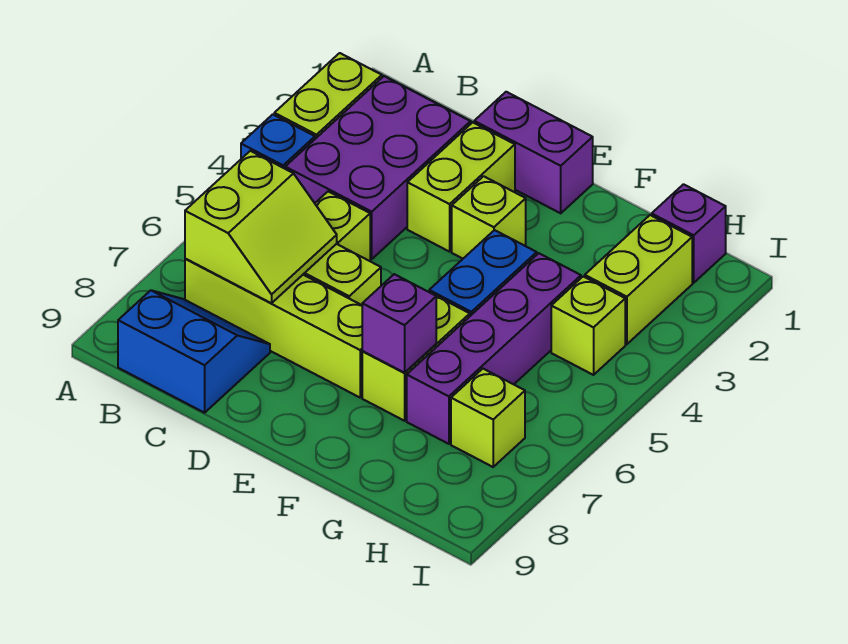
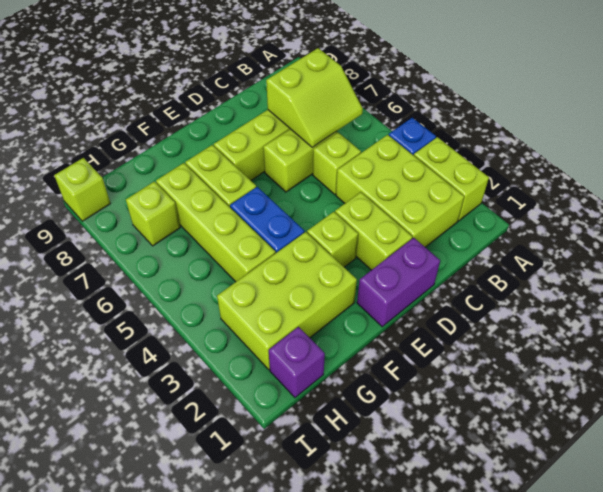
purple brick B2:C4 level 1 -> lime brick B2:C4 level 1
lime slope B6:C7 level 2 top B -> lime slope B6:C7 level 2 top 7
blue slope B8:C9 level 1 top 9 -> none
purple brick F7 level 2 -> none
purple brick G4:G7 level 1 -> lime brick G4:G7 level 1
lime brick H2:H3 level 1 -> lime brick F2:H3 level 1
lime brick H4 level 1 -> lime brick I9 level 1

